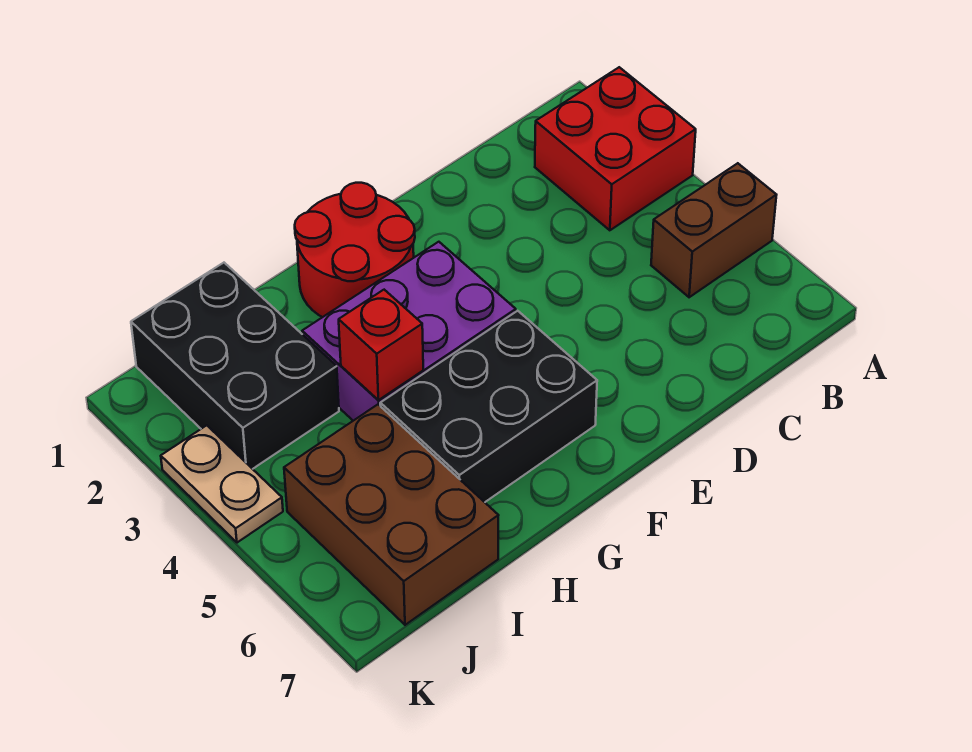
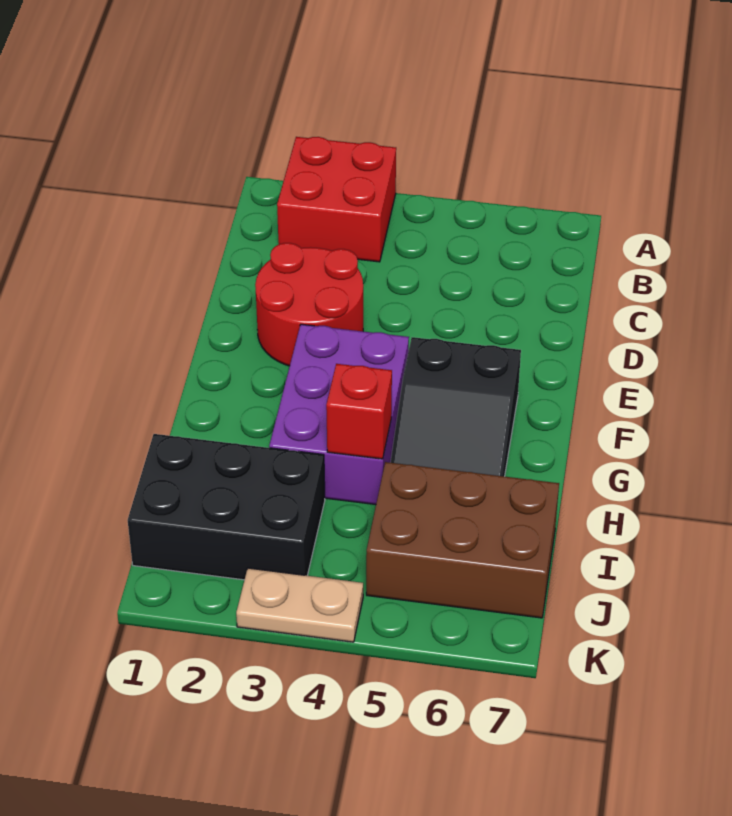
brown brick A5:B5 level 1 -> none
red round brick F1:G2 level 1 -> red round brick D2:E3 level 1
black brick F5:H6 level 1 -> black slope F5:H6 level 1 top F

